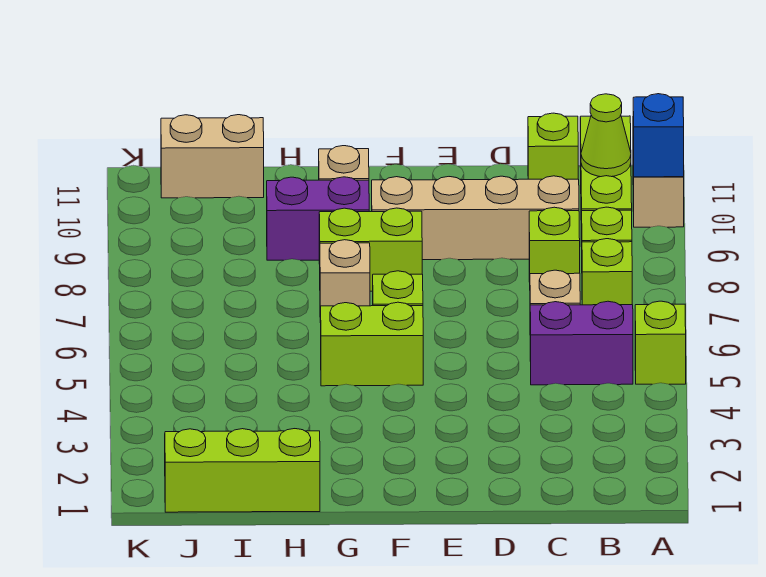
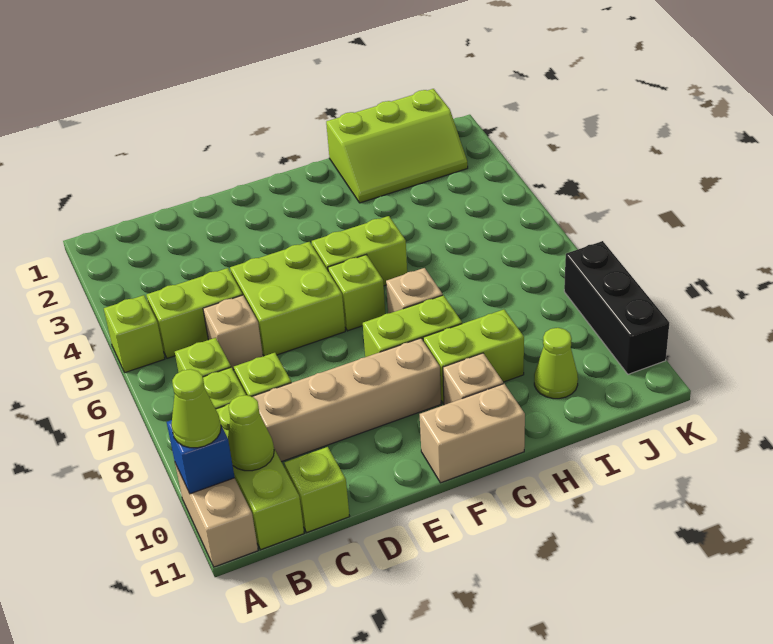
none -> lime cone A10 level 3
purple brick B5:C5 level 1 -> lime brick B5:C5 level 1
none -> lime brick D5:E6 level 1
purple brick G9:H9 level 1 -> lime brick G9:H9 level 1
none -> lime cone I10 level 1
tan brick I11:J11 level 1 -> tan brick F11:G11 level 1
none -> black brick K8:K10 level 1

